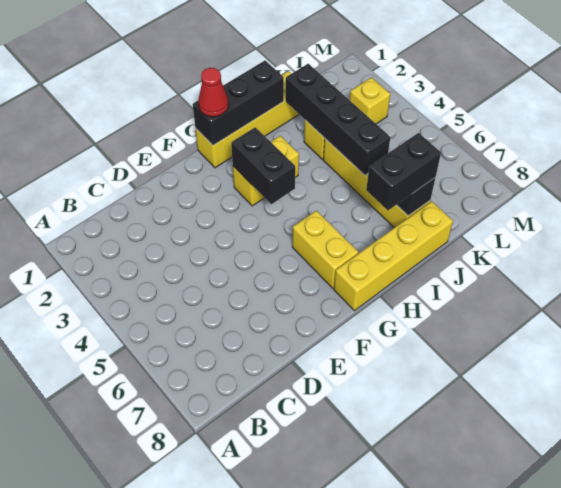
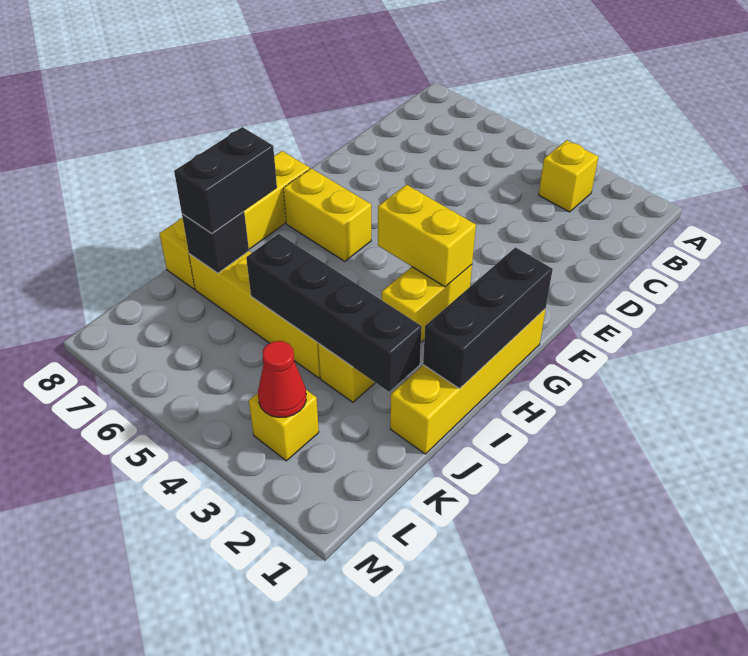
none -> yellow brick B3 level 1
red cone G1 level 3 -> red cone L3 level 2
black brick G3:G4 level 2 -> yellow brick G3:G4 level 2

